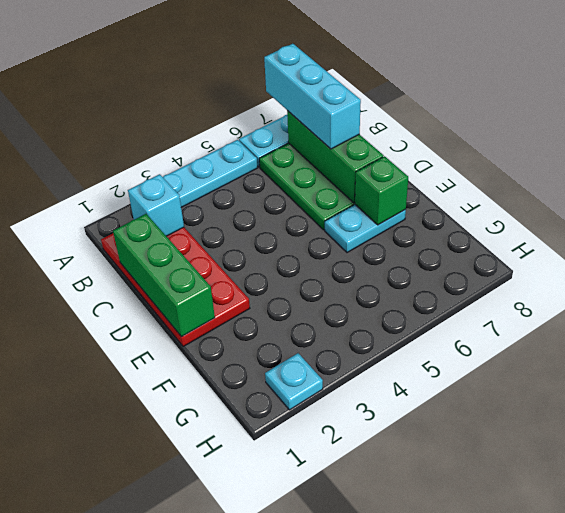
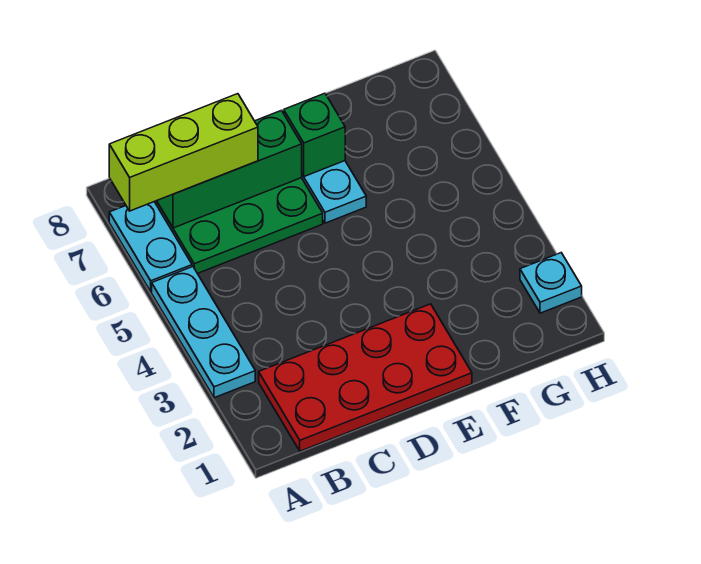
cyan brick A7:C7 level 3 -> lime brick A7:C7 level 3
cyan brick B2 level 2 -> none
green brick C1:E1 level 2 -> none

